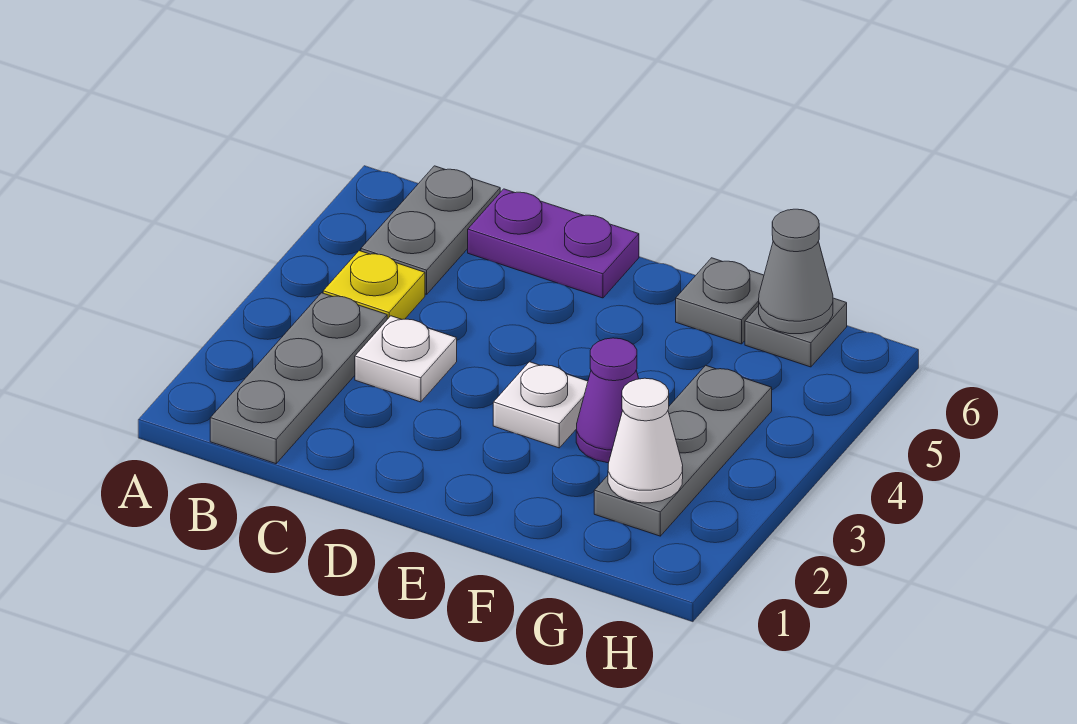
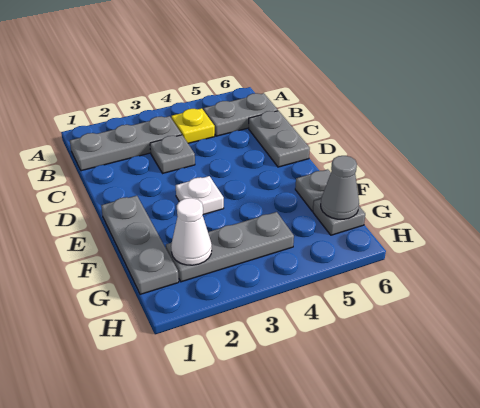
white plate C3 level 1 -> grey plate C3 level 1
purple plate C6:D6 level 1 -> grey plate C6:D6 level 1
none -> grey plate E1:G1 level 1
purple cone F3 level 1 -> none

